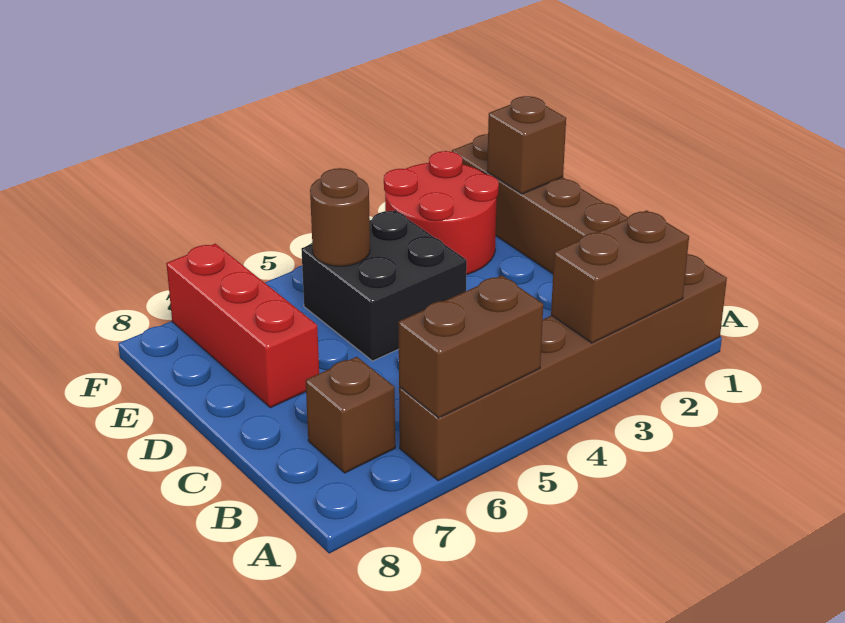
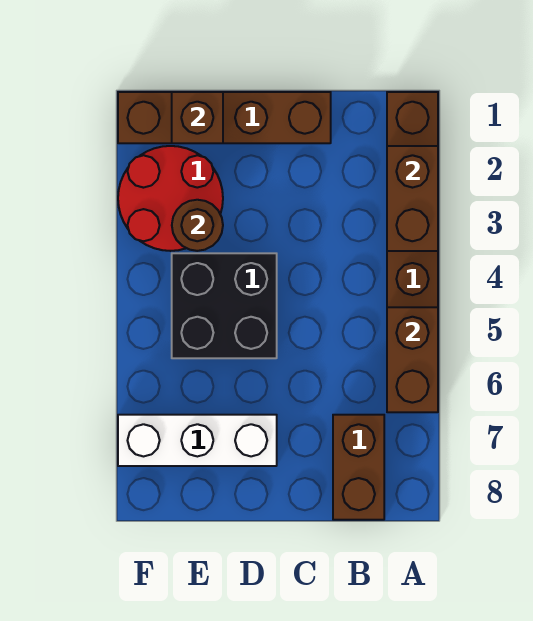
brown brick B7 level 1 -> brown brick B7:B8 level 1
red brick D7:F7 level 1 -> white brick D7:F7 level 1
brown round brick E5 level 2 -> brown round brick E3 level 2

